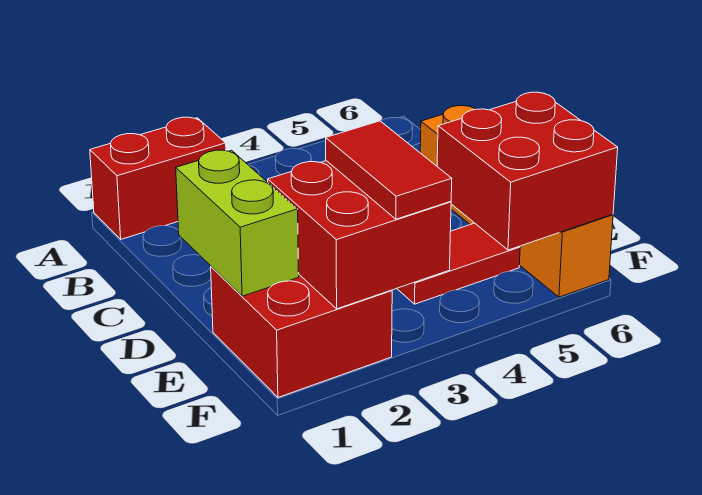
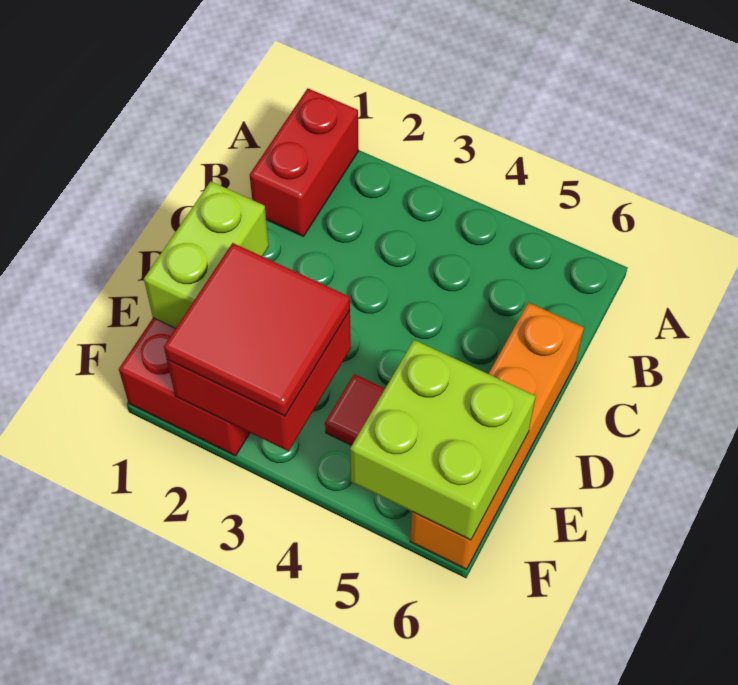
red brick A1:A2 level 1 -> red brick A1:B1 level 1
red tile E3:F3 level 3 -> red tile E2:F3 level 3
red brick E5:F6 level 2 -> lime brick E5:F6 level 2

